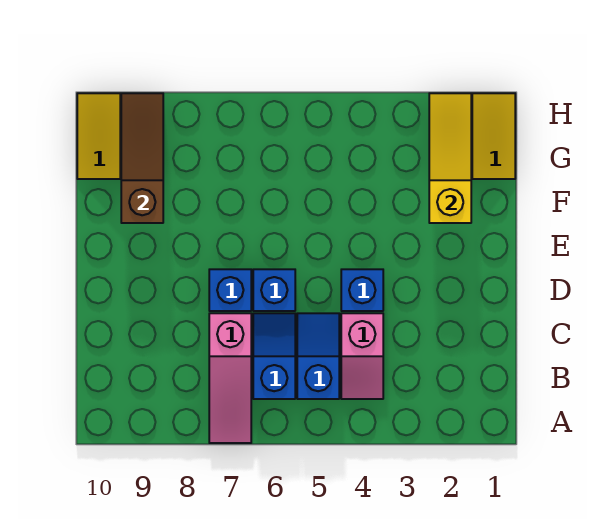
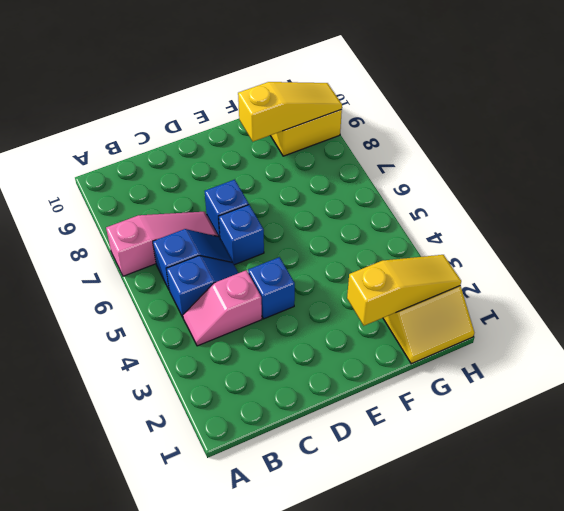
pink slope A7:C7 level 1 top C -> pink slope A7:C7 level 1 top A
brown slope F9:H9 level 2 top F -> yellow slope F9:H9 level 2 top F

